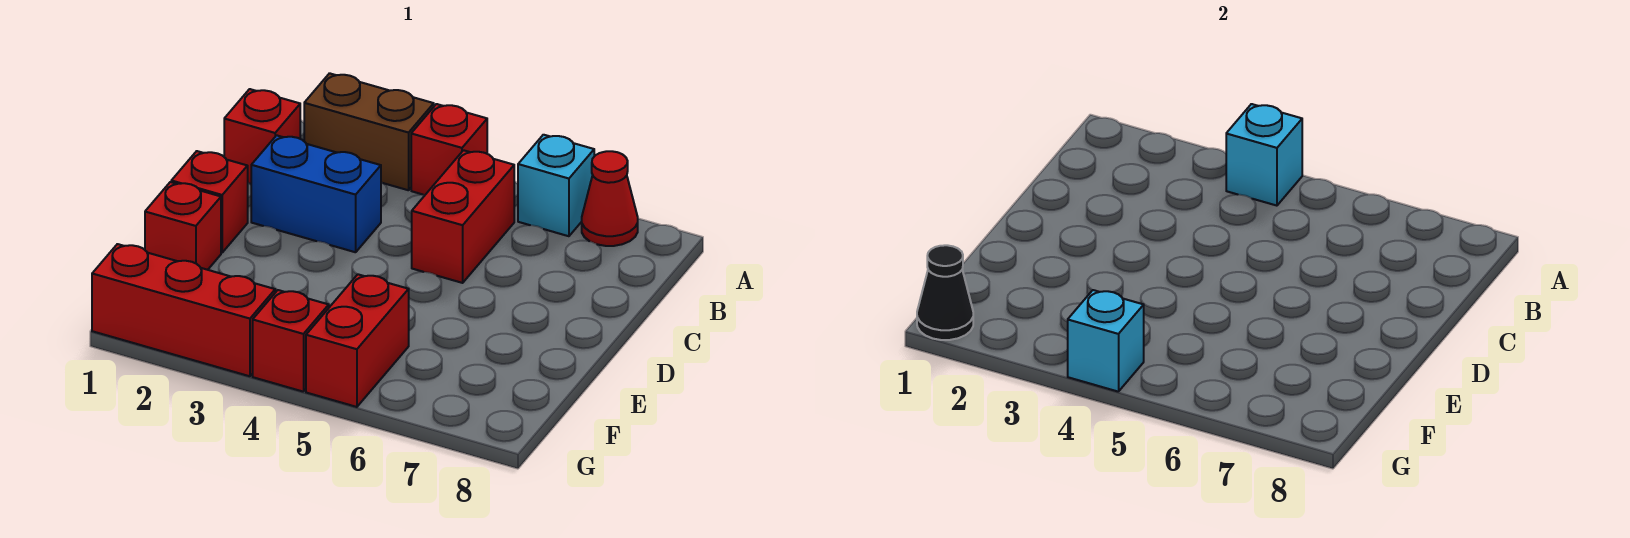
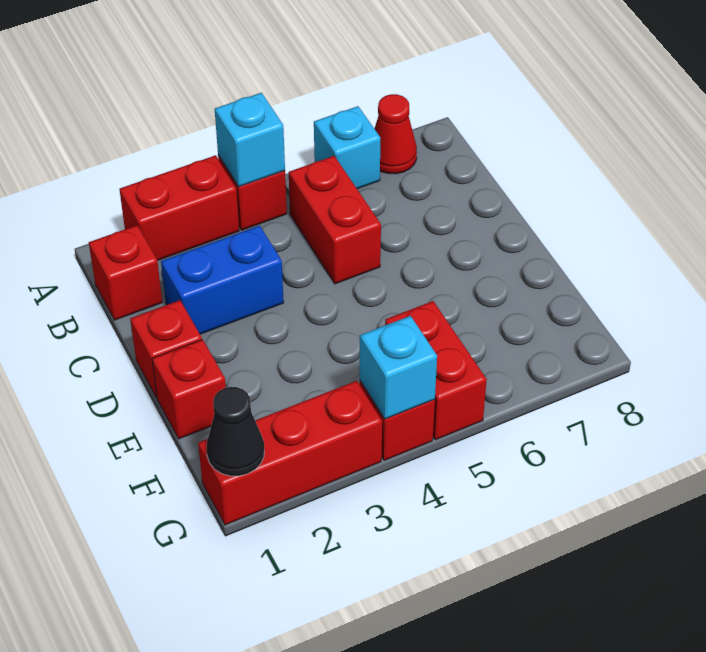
brown brick A2:A3 level 1 -> red brick A2:A3 level 1

